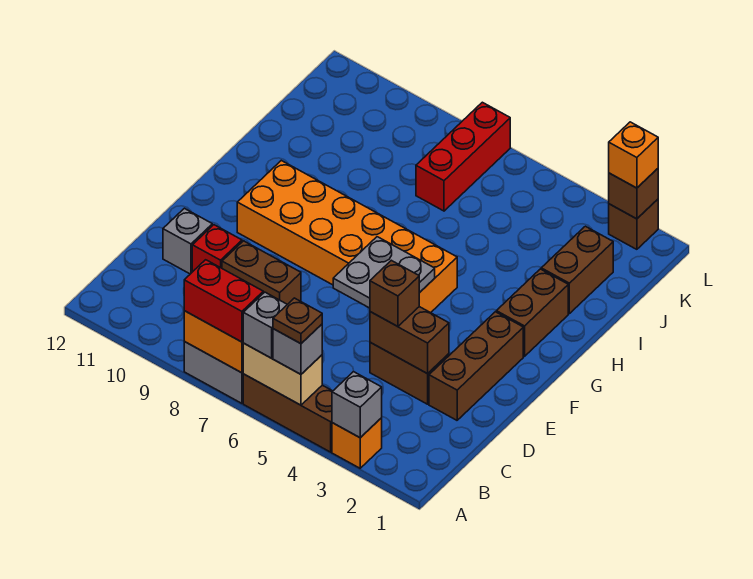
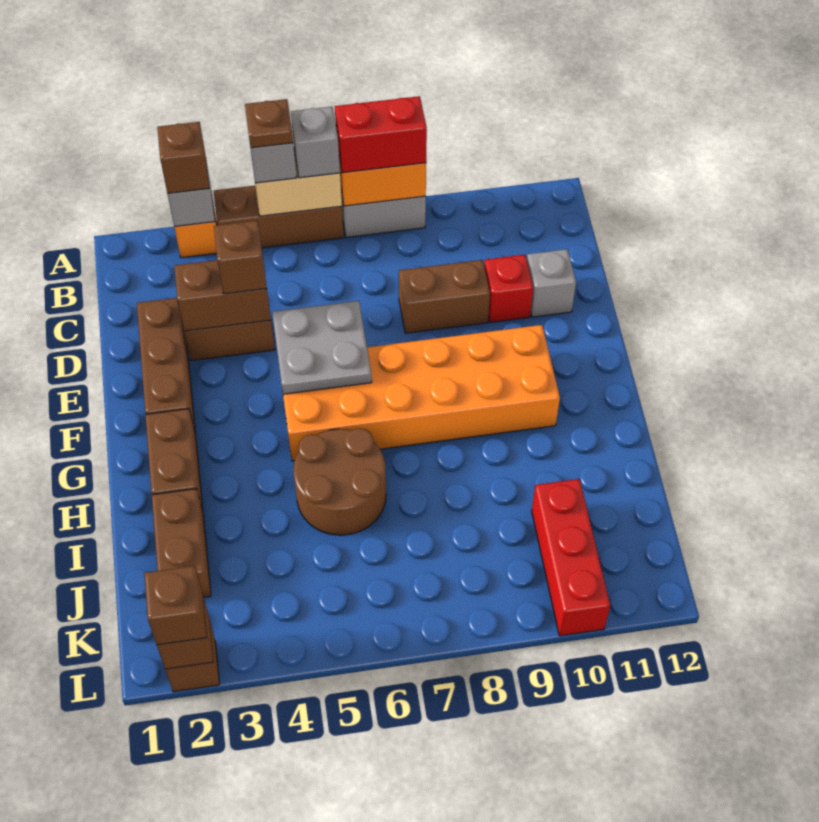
none -> brown brick A3 level 3
none -> brown round brick H5:I6 level 1
red brick J7:L7 level 1 -> red brick J10:L10 level 1
orange brick L2 level 3 -> brown brick L2 level 3

